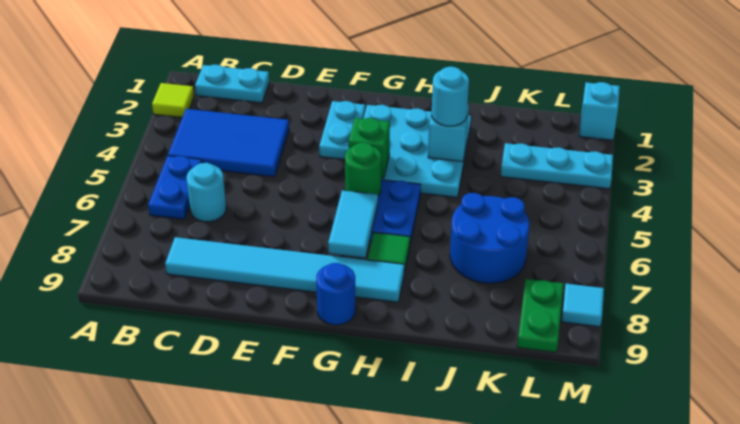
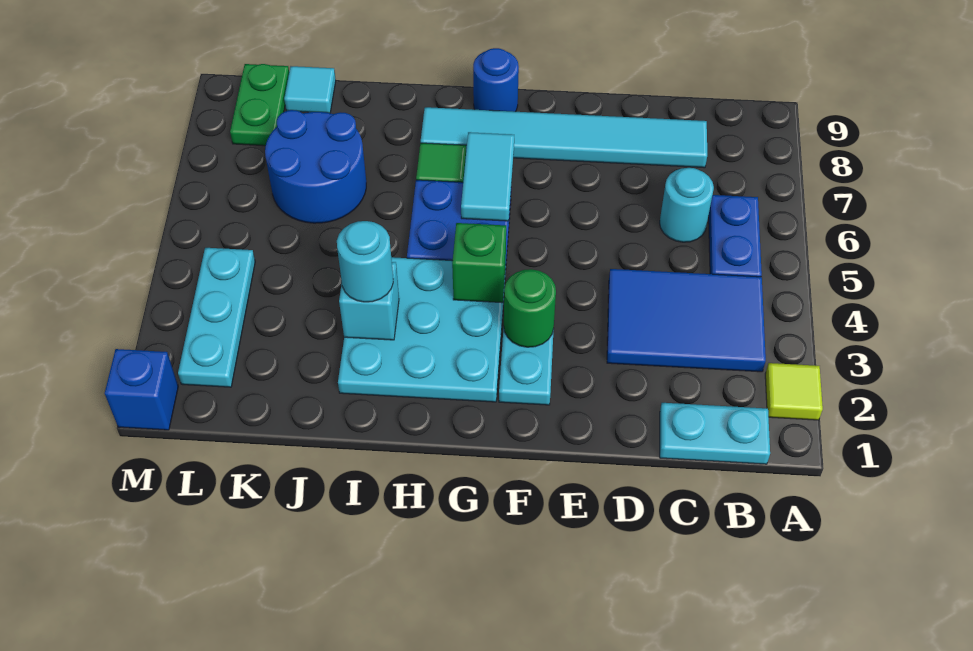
green round brick G5 level 2 -> green round brick F3 level 2
cyan plate K3:M3 level 1 -> cyan plate L2:L4 level 1
cyan brick M1 level 1 -> blue brick M1 level 1
cyan tile M8 level 1 -> cyan tile K9 level 1

